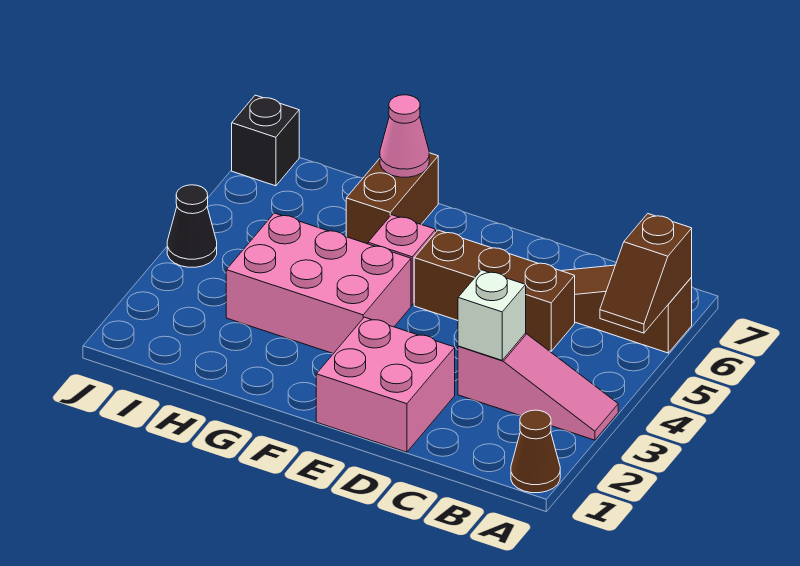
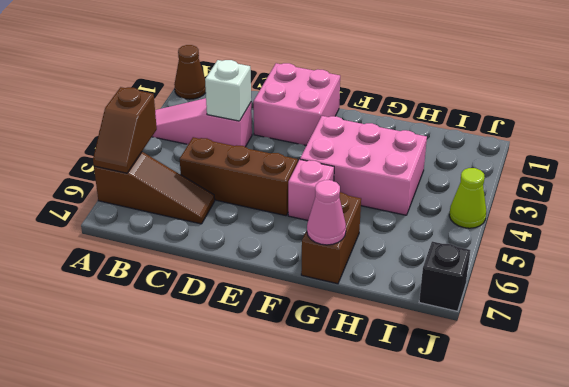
brown slope A5:A6 level 2 top 6 -> brown slope A5:A6 level 2 top 5
black cone J4 level 1 -> lime cone J4 level 1

